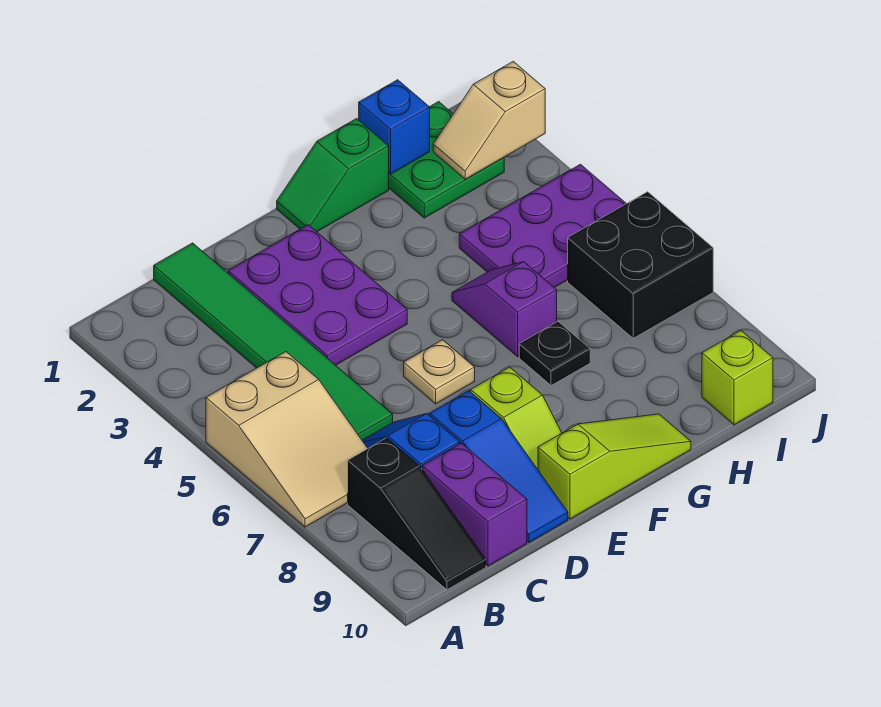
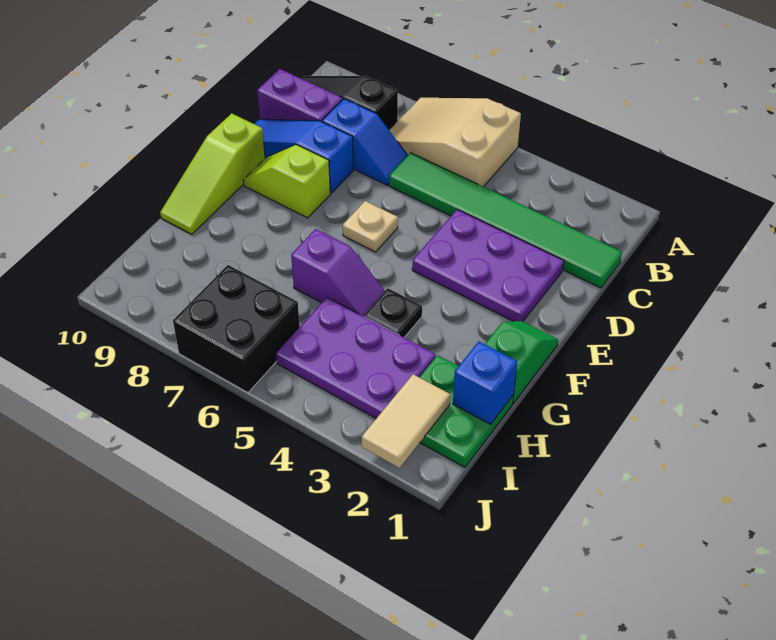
black plate G7 level 1 -> black plate G4 level 1
purple plate H4:J5 level 1 -> purple plate H3:I5 level 1
tan slope I2:J2 level 2 top J -> tan tile I2:J2 level 2
lime brick I10 level 1 -> none

